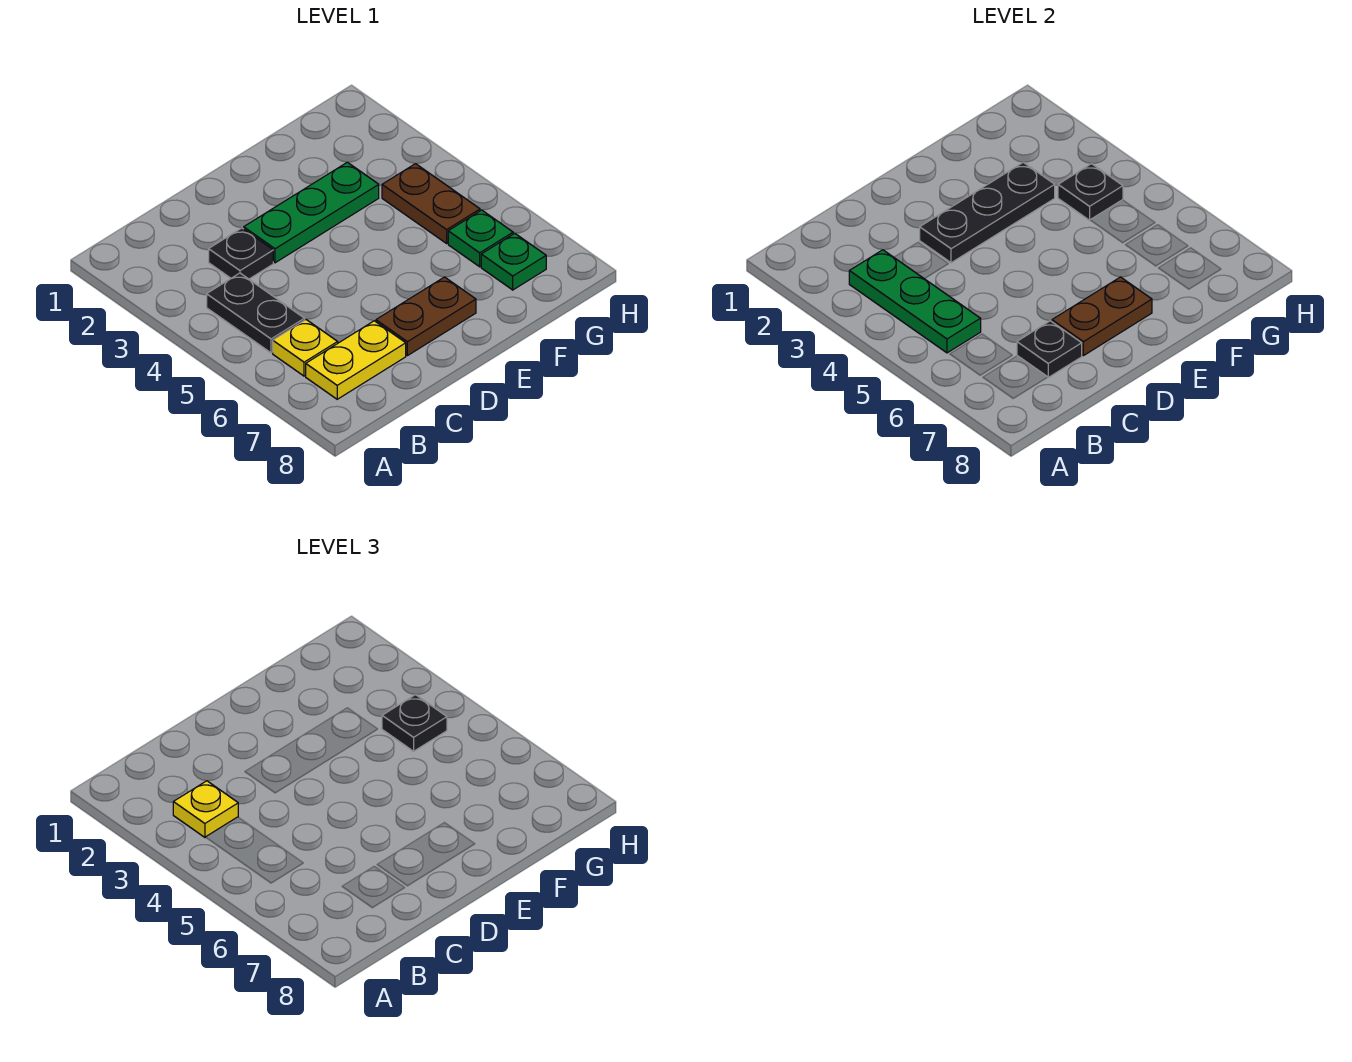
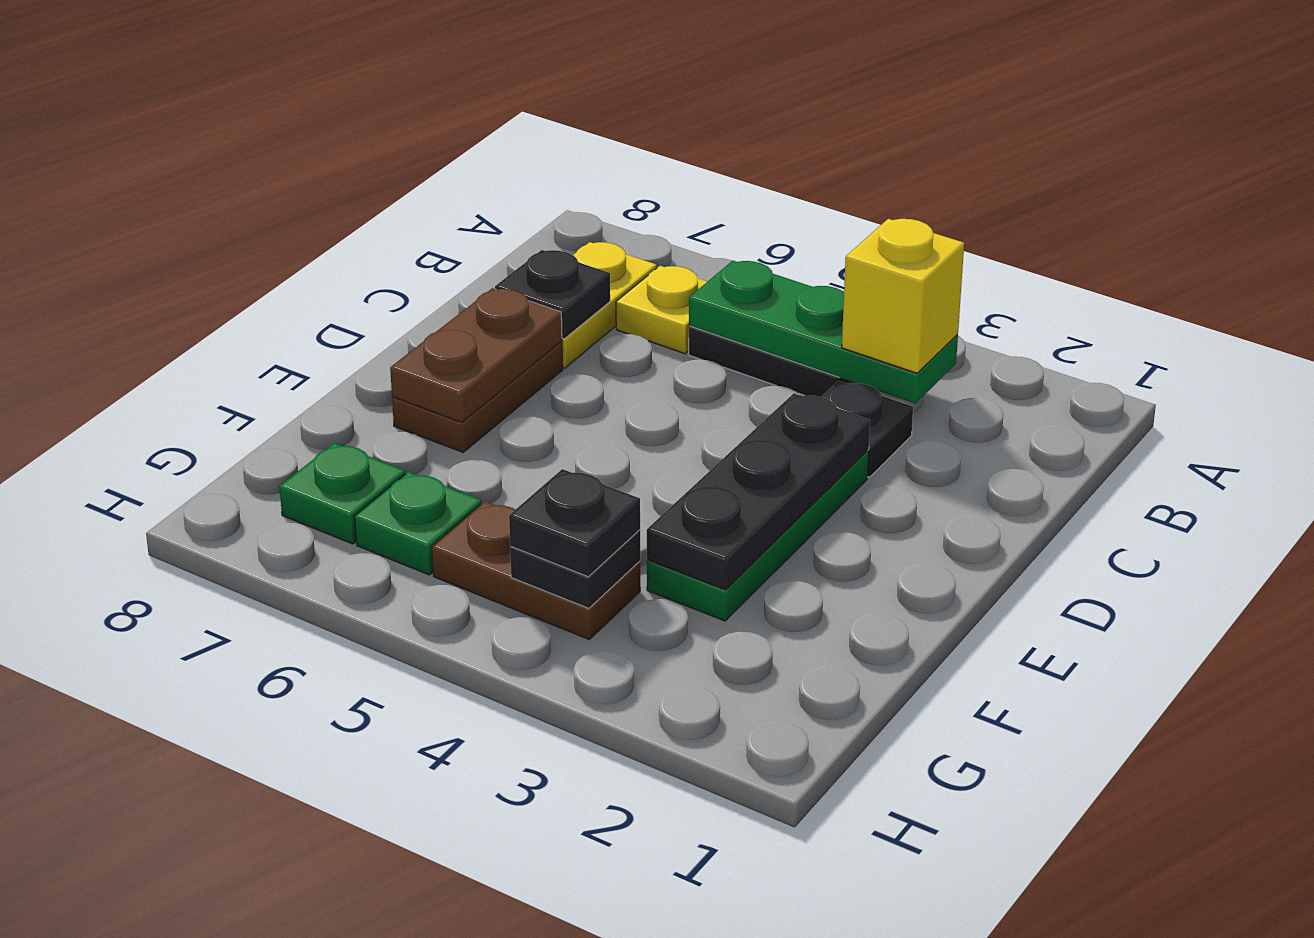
yellow plate B3 level 3 -> yellow brick B3 level 3

